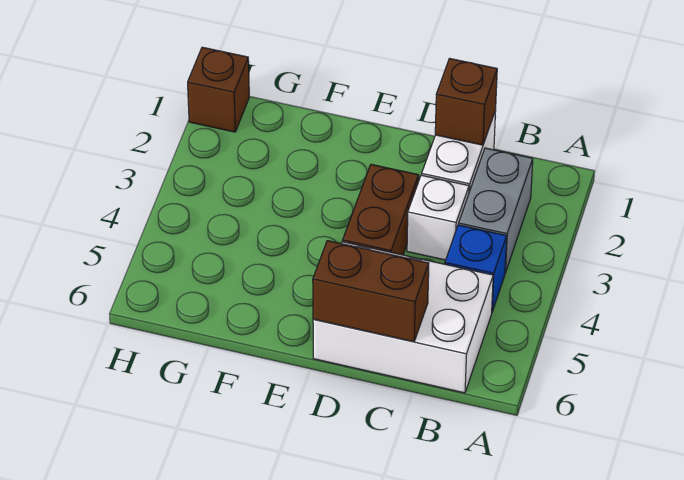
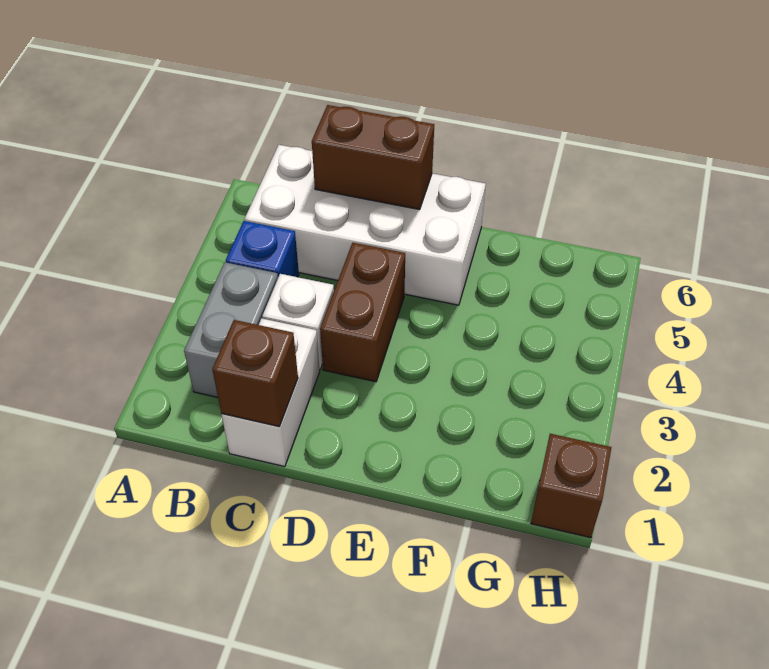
white brick B5:D6 level 1 -> white brick B5:E6 level 1

